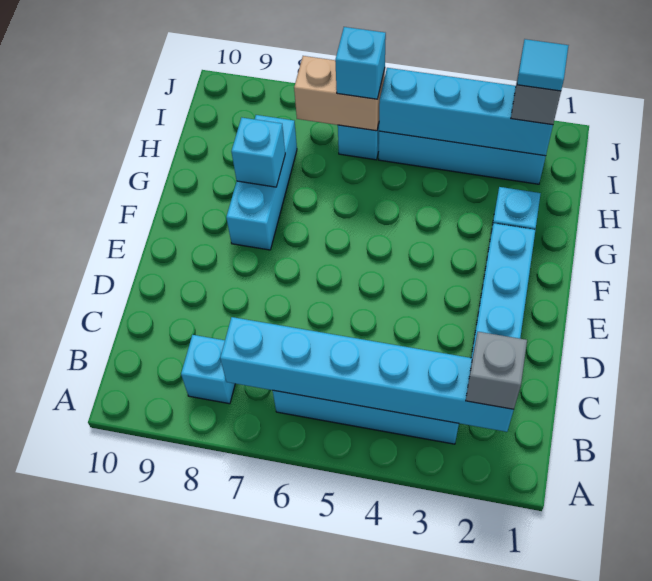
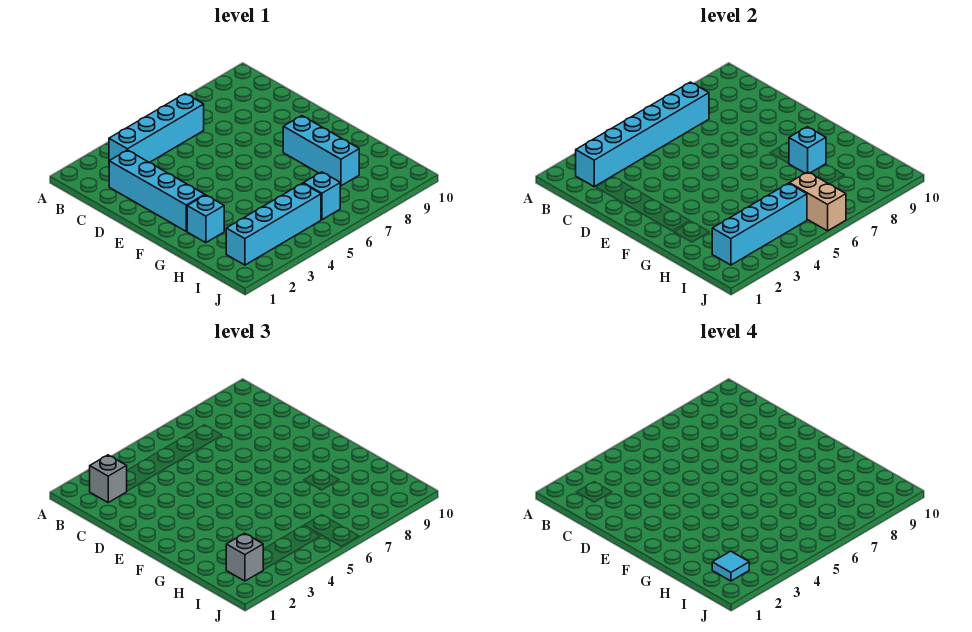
cyan brick B8 level 1 -> none
tan brick I6:I7 level 2 -> tan brick I6:J6 level 2
cyan brick I6 level 3 -> none

